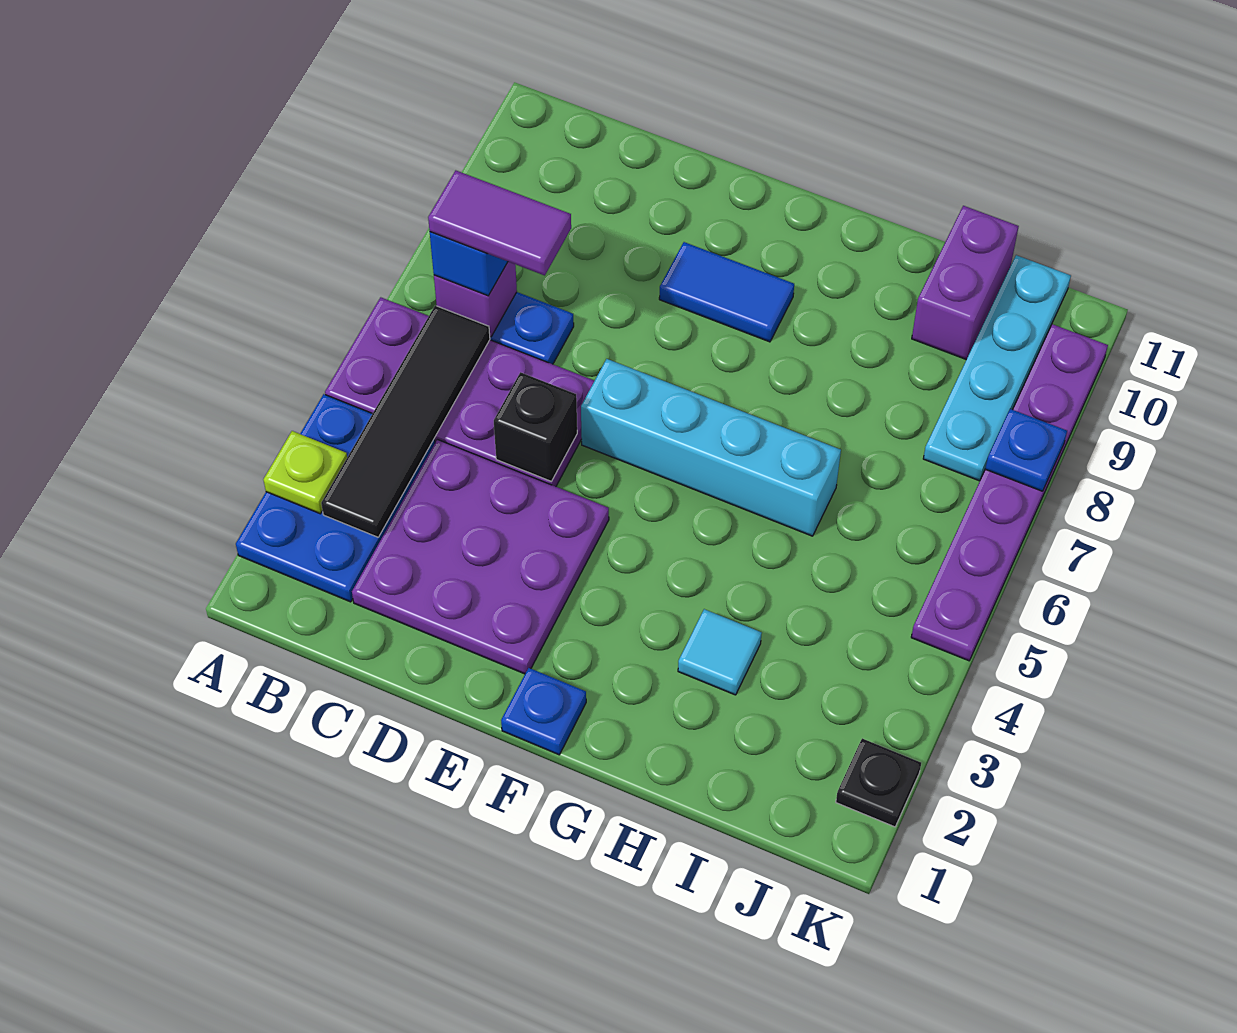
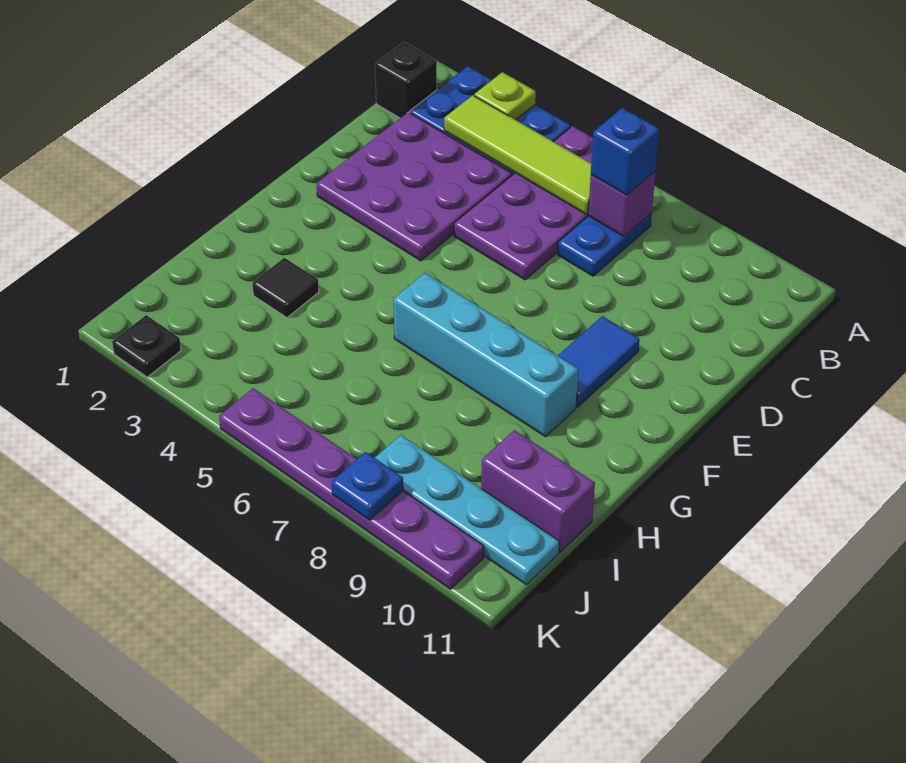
black tile B3:B6 level 2 -> lime tile B3:B6 level 2
purple tile B7:C7 level 4 -> none
black brick D5 level 2 -> black brick B1 level 1
cyan brick E6:H6 level 1 -> cyan brick G6:G9 level 1
blue plate F1 level 1 -> none
cyan tile H3 level 1 -> black tile H3 level 1

